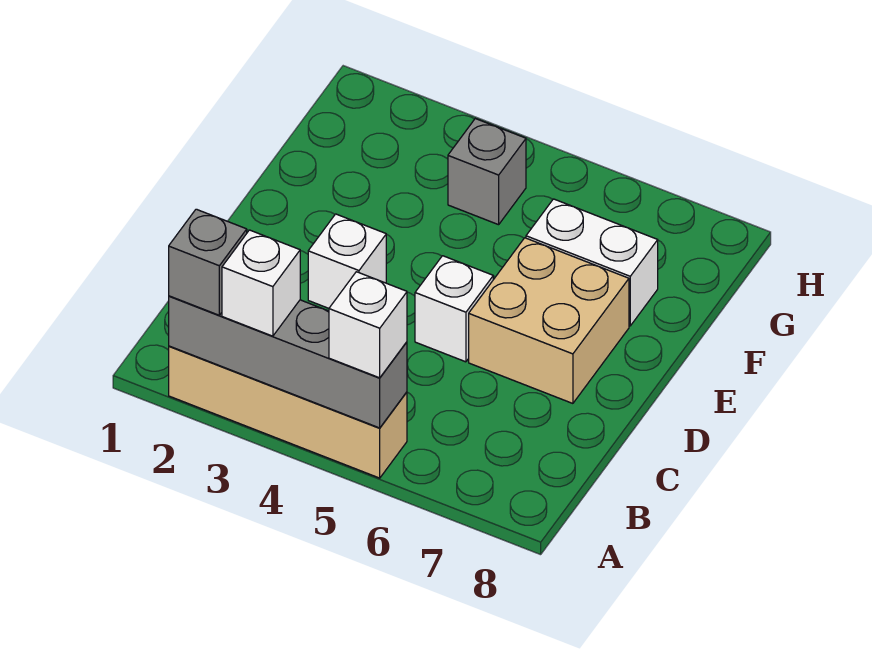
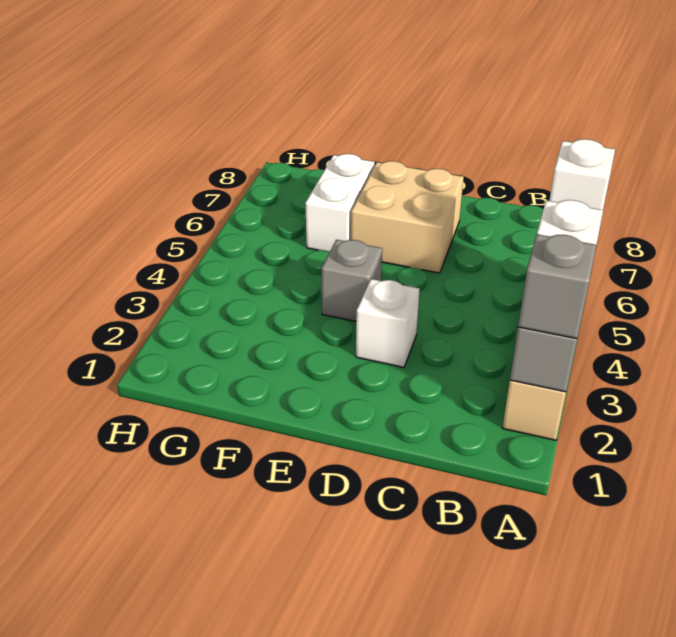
white brick D5 level 1 -> none
grey brick G4 level 1 -> grey brick E4 level 1

